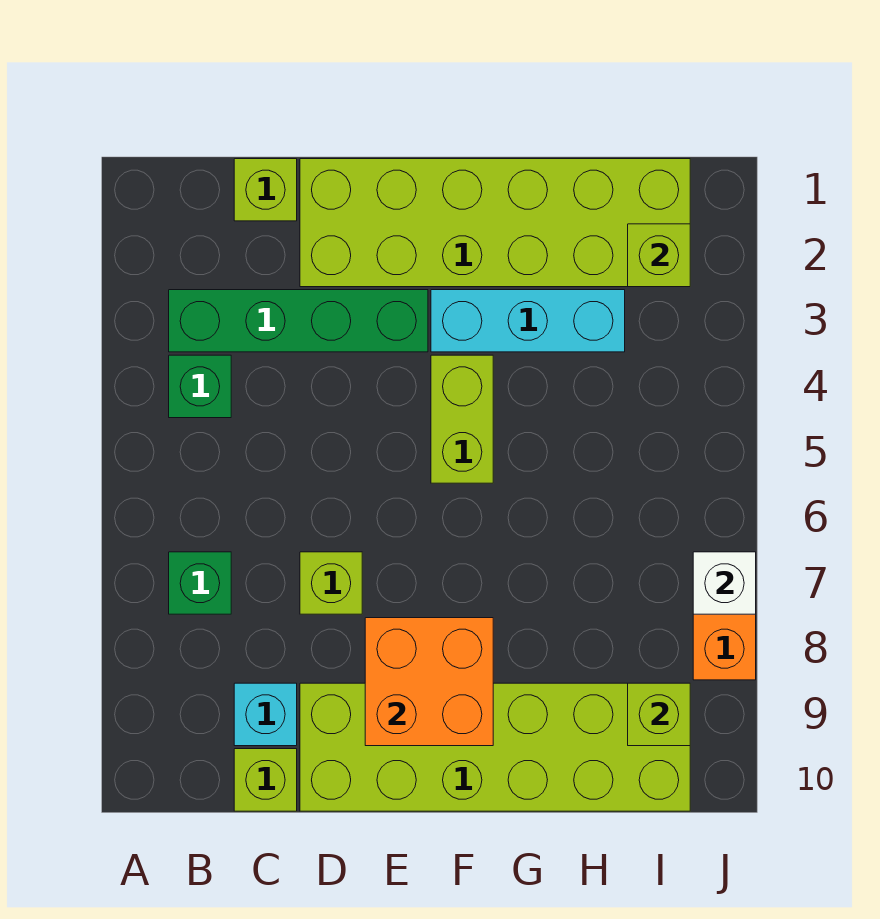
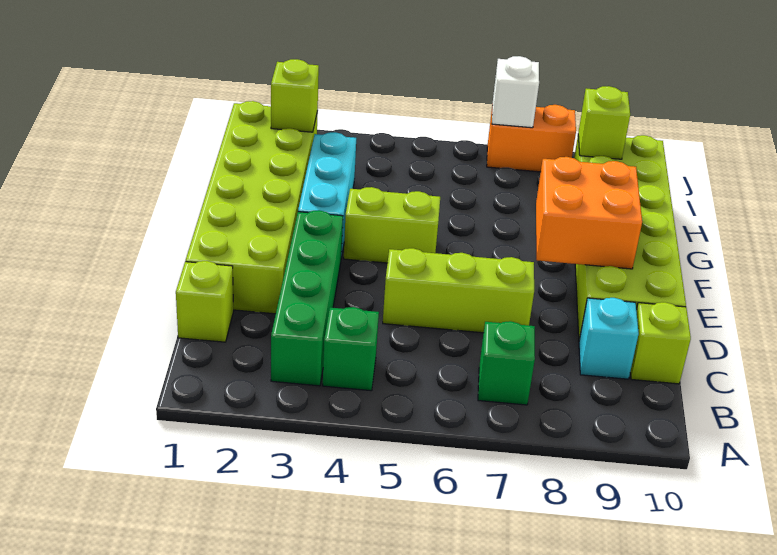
lime brick D7 level 1 -> lime brick D5:D7 level 1

